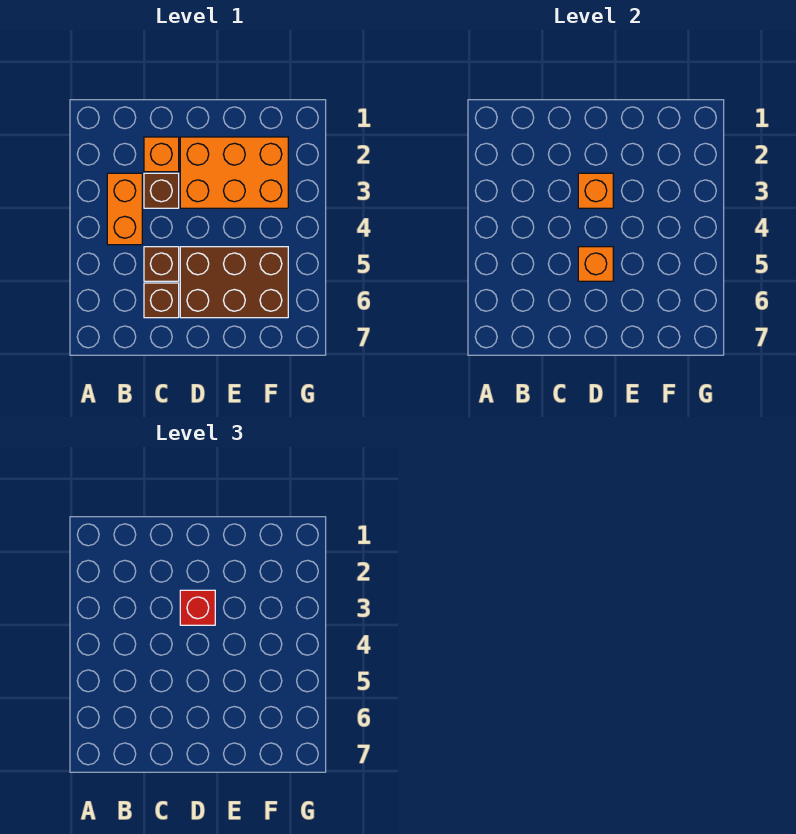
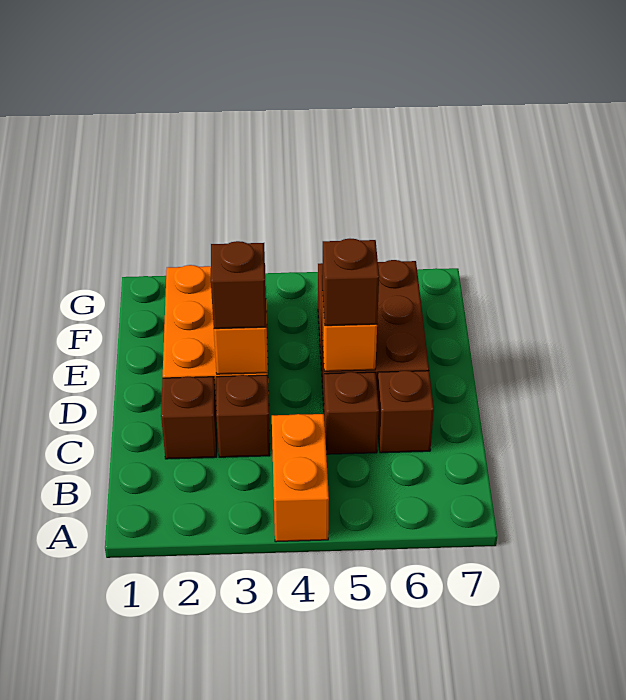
orange brick B3:B4 level 1 -> orange brick A4:B4 level 1
orange brick C2 level 1 -> brown brick C2 level 1
red brick D3 level 3 -> brown brick D3 level 3
none -> brown brick D5 level 3

